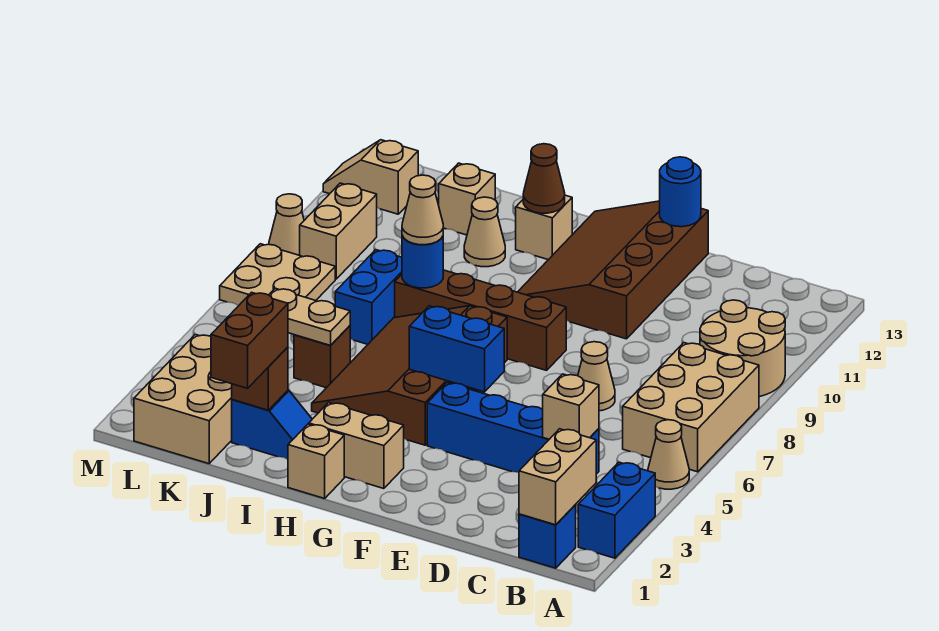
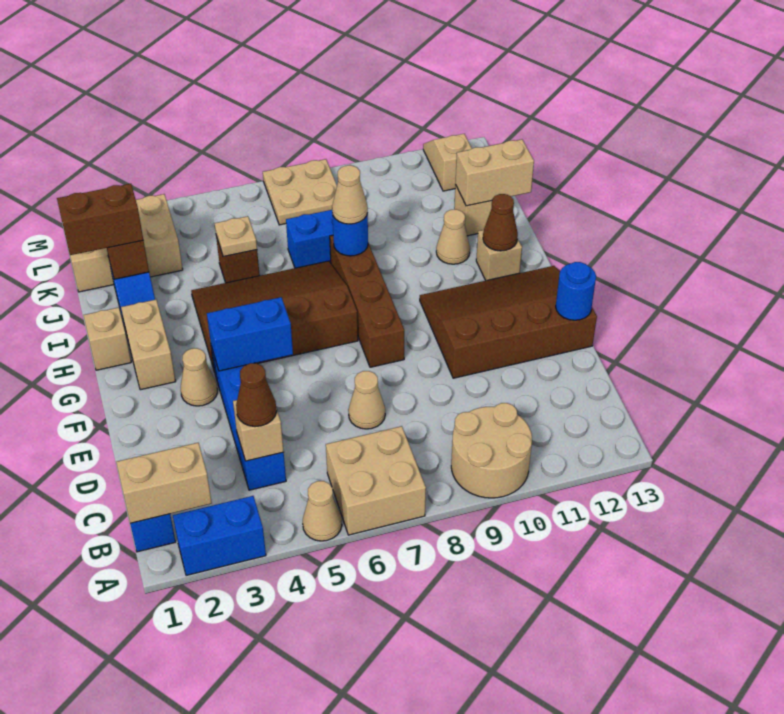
tan brick A6:B8 level 1 -> tan brick A6:B7 level 1
none -> brown cone C4 level 3
blue brick F5:G5 level 2 -> blue brick F4:F5 level 2
tan plate J5:K5 level 2 -> tan plate J5 level 2
tan brick L9:L10 level 1 -> tan brick J12:J13 level 2
tan cone M9 level 1 -> tan cone F3 level 1

